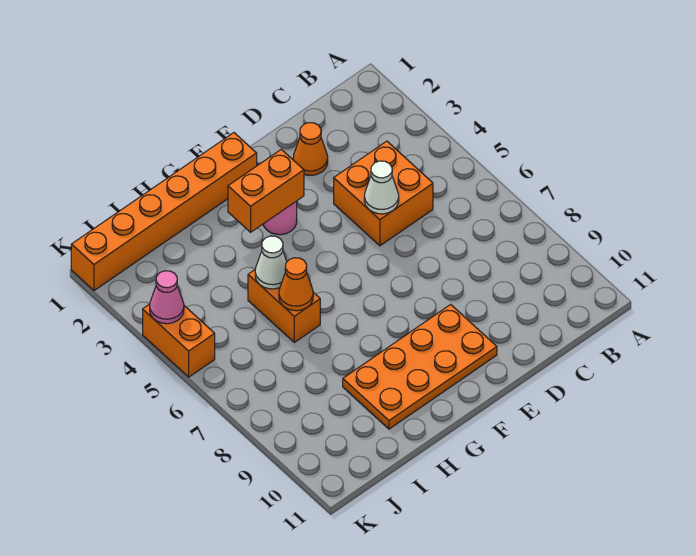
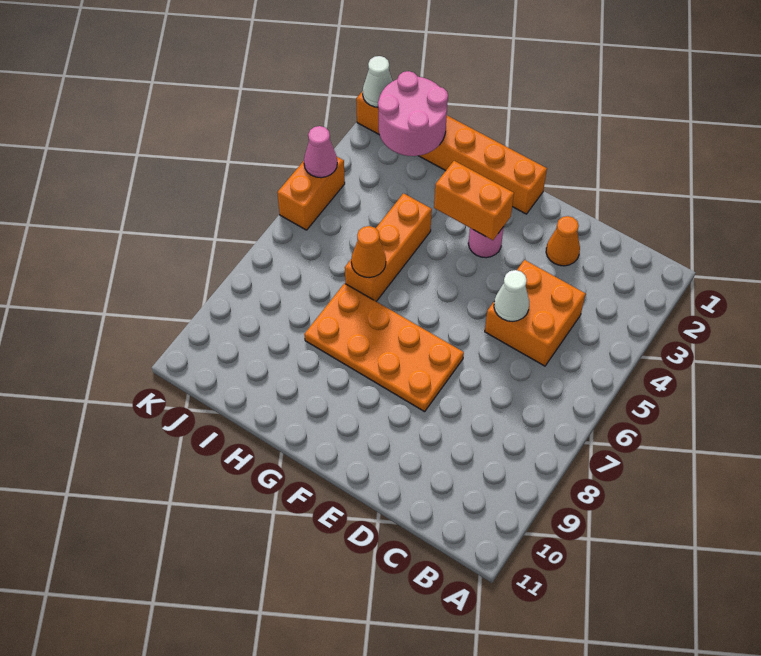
orange plate E9:H10 level 1 -> orange plate E7:H8 level 1
orange brick H5:H6 level 1 -> orange brick H4:H6 level 1
white cone H5 level 2 -> white cone K1 level 2
none -> pink round brick I1:J2 level 2

